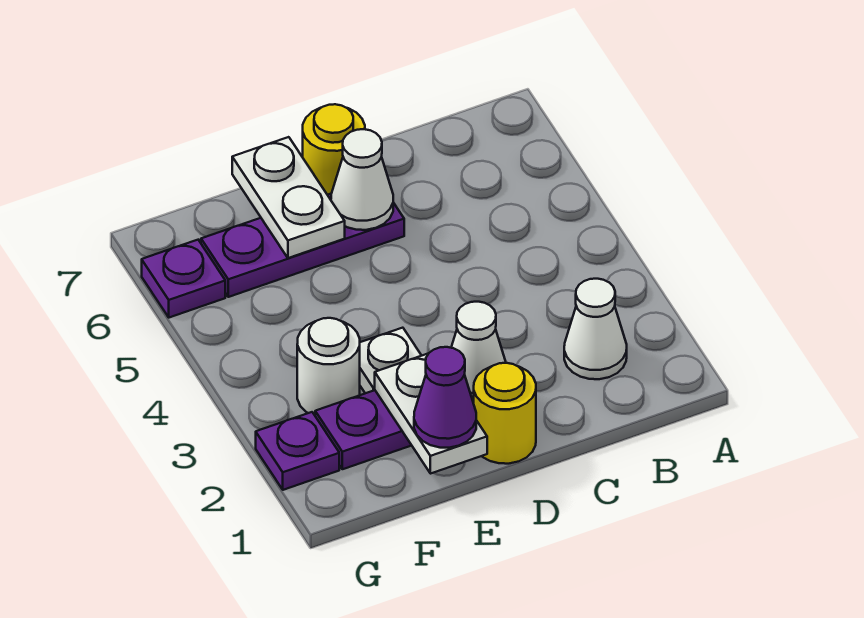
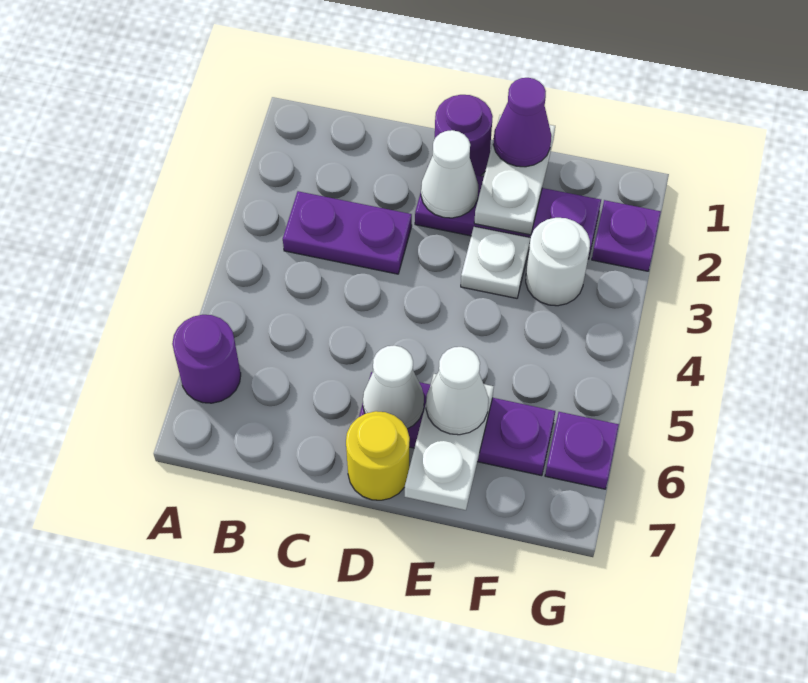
none -> purple round brick A6 level 1
white cone B2 level 1 -> white cone E6 level 3
none -> purple plate B3:C3 level 1
yellow round brick D1 level 1 -> purple round brick D1 level 1

